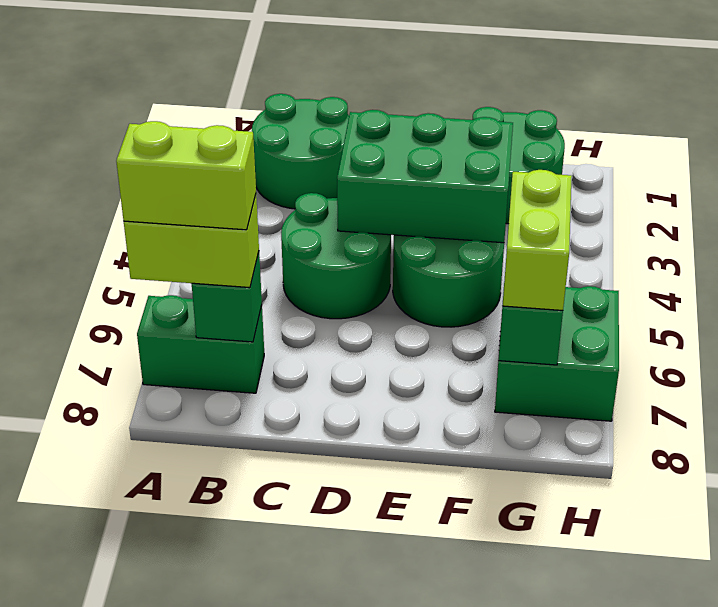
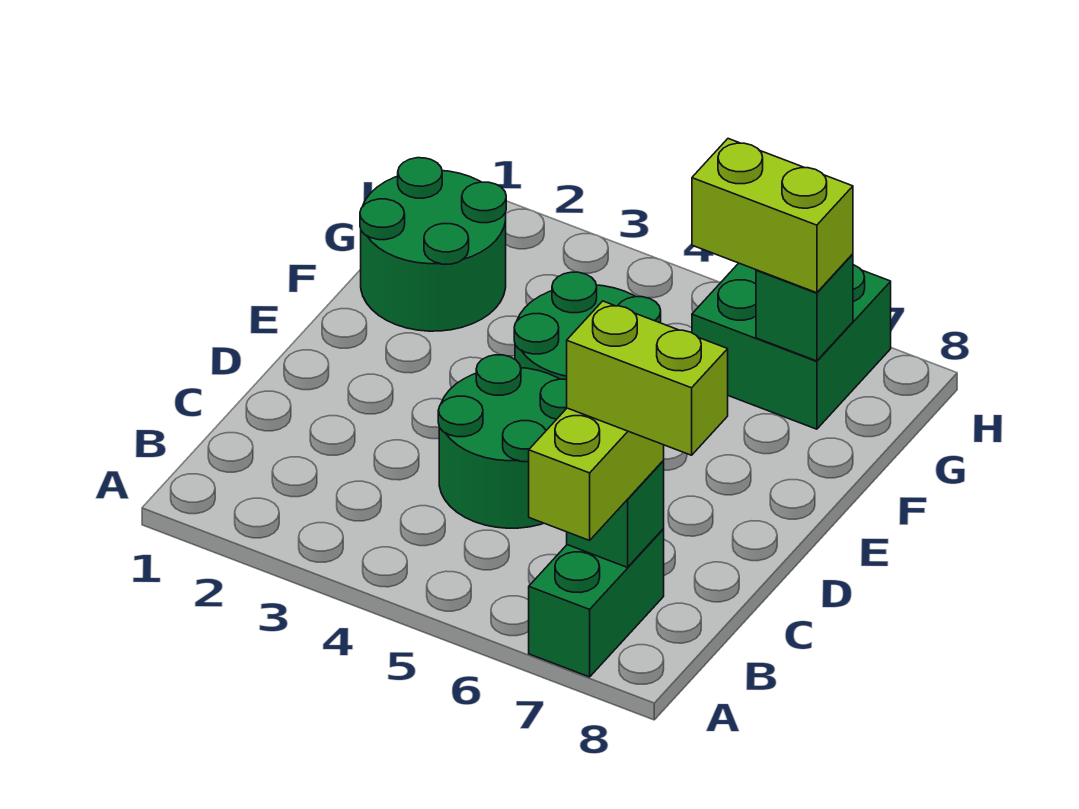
lime brick A7:B7 level 4 -> lime brick B7:B8 level 4
green round brick B1:C2 level 1 -> none
green brick D3:F4 level 2 -> none

